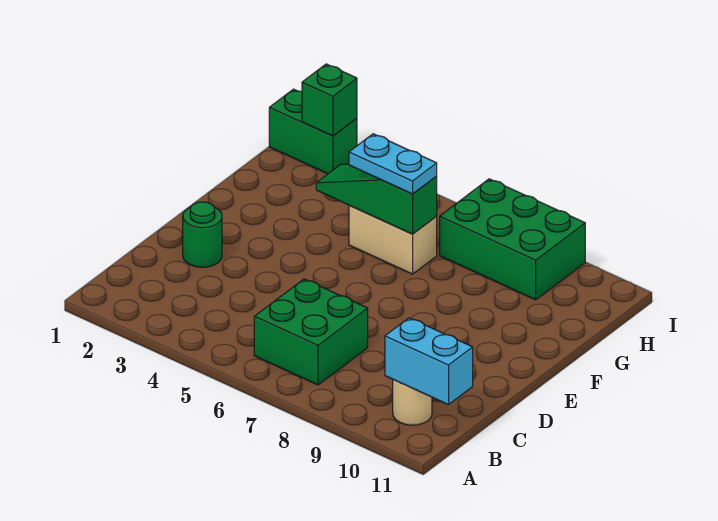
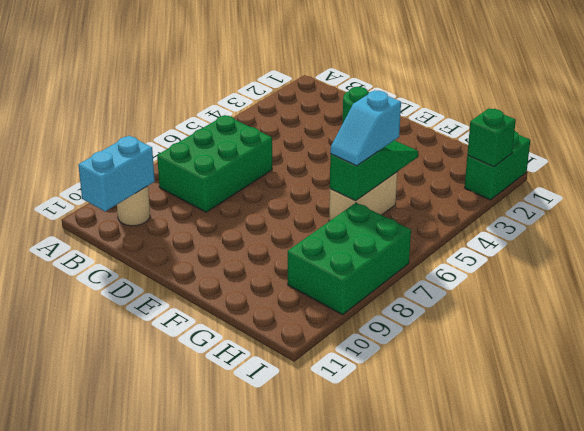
green brick B6:C7 level 1 -> green brick B6:C8 level 1
cyan plate G5:G6 level 3 -> cyan slope G5:G6 level 3 top 5

